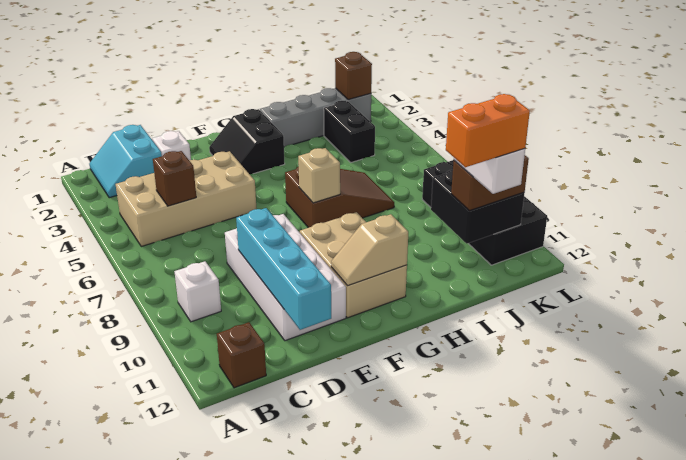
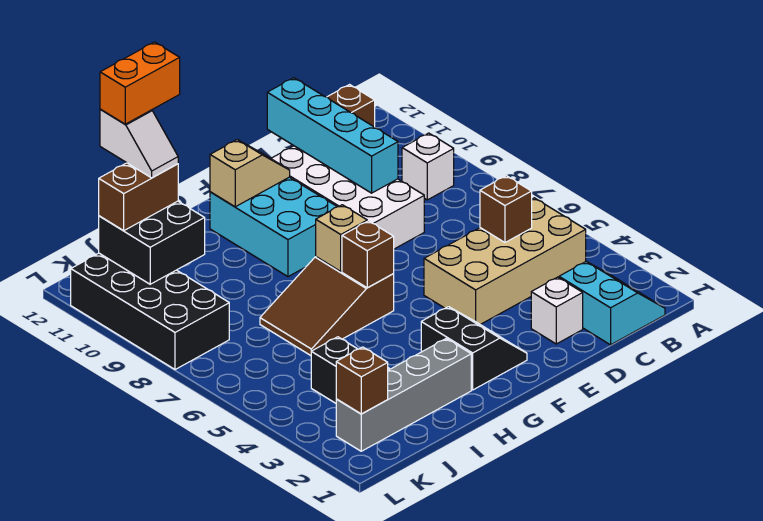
tan brick F9:G11 level 1 -> cyan brick F9:G11 level 1
none -> brown brick G6 level 2

